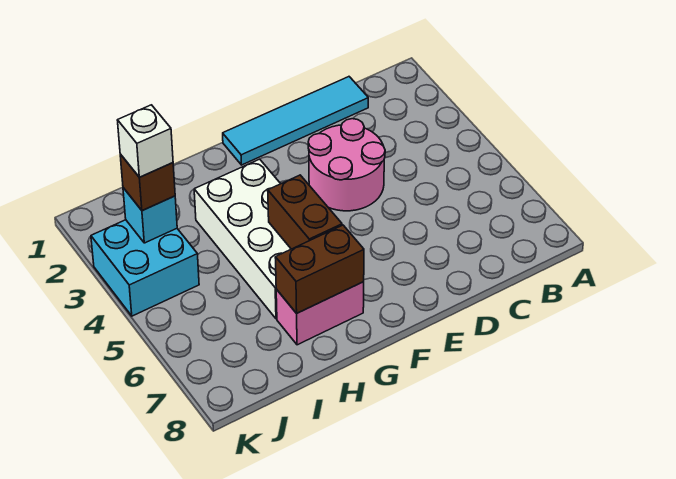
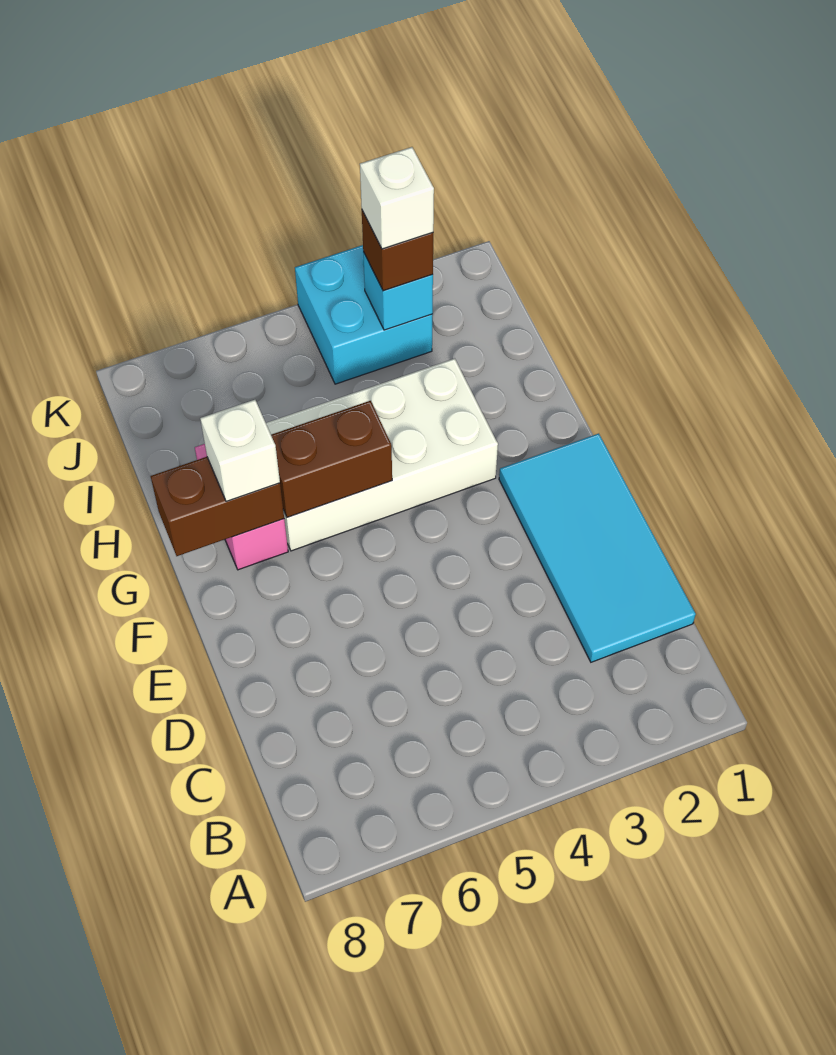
cyan tile C1:F1 level 1 -> cyan tile C1:F2 level 1
pink round brick D3:E4 level 1 -> none
brown brick G7:H7 level 2 -> brown brick G7:G8 level 2
none -> white brick G7 level 3

